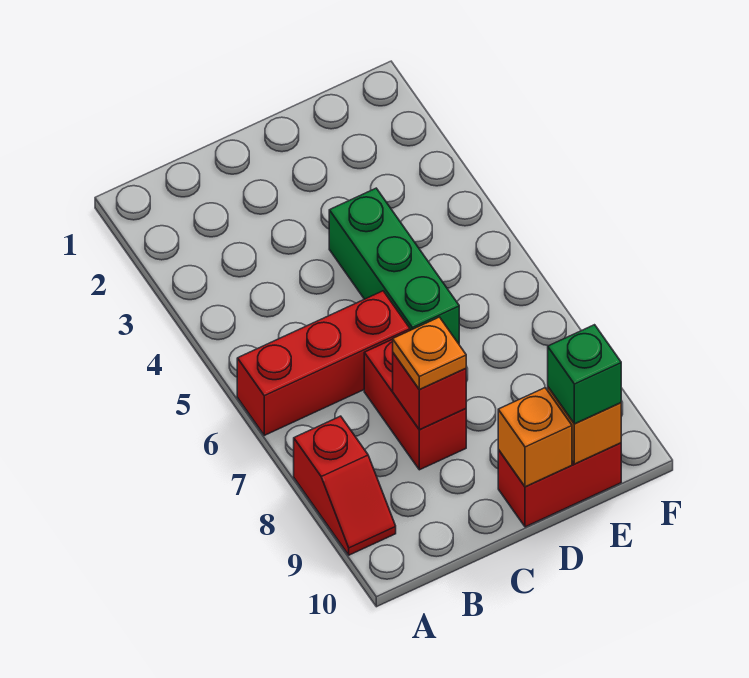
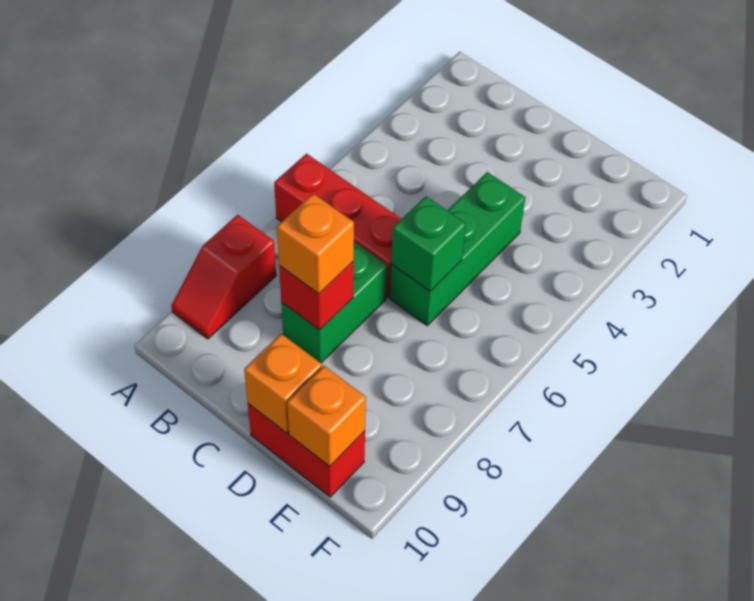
red brick C7:C8 level 1 -> green brick C7:C8 level 1
orange plate C8 level 3 -> orange brick C8 level 3
green brick E10 level 3 -> green brick D6 level 2

